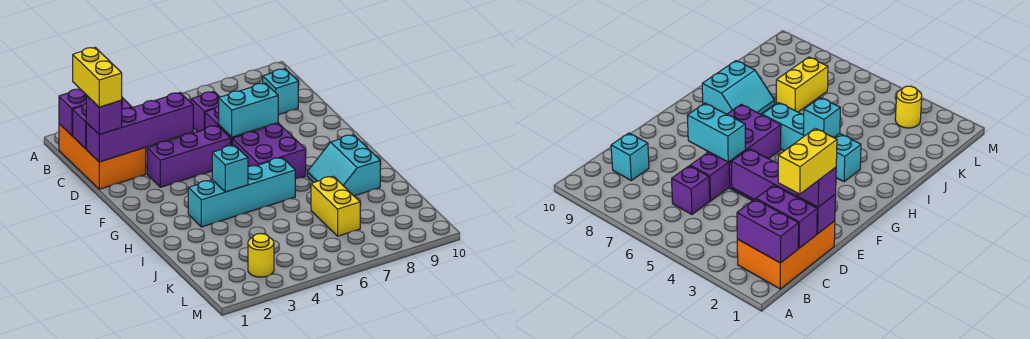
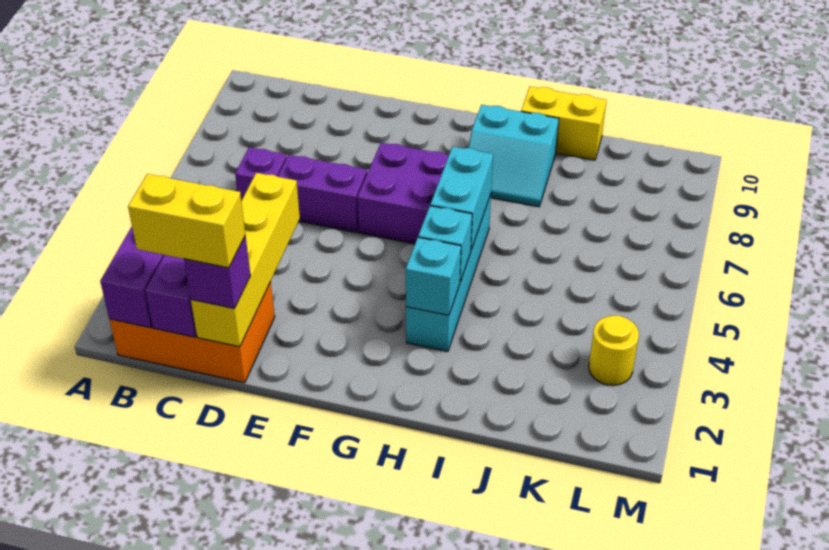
cyan brick C9 level 1 -> cyan brick H3 level 2
purple brick D1:D4 level 2 -> yellow brick D1:D4 level 2
purple brick E3:E5 level 1 -> none
cyan brick E6:E7 level 2 -> cyan brick H5:H6 level 2
yellow brick J7:K7 level 1 -> yellow brick I10:J10 level 1

